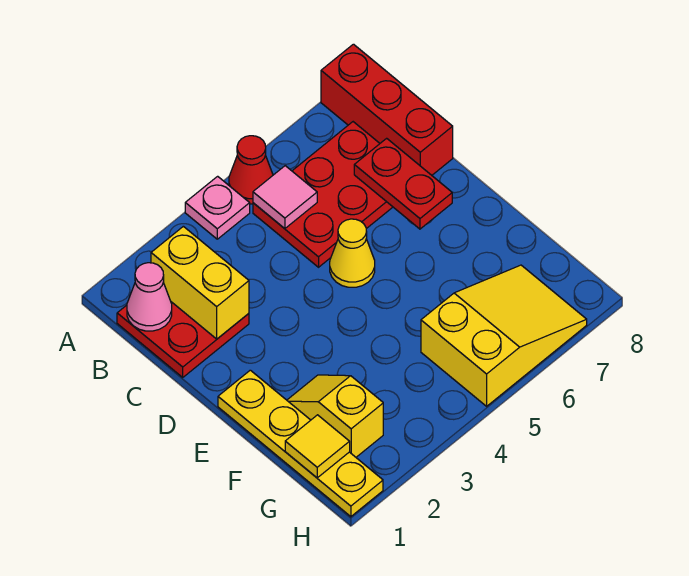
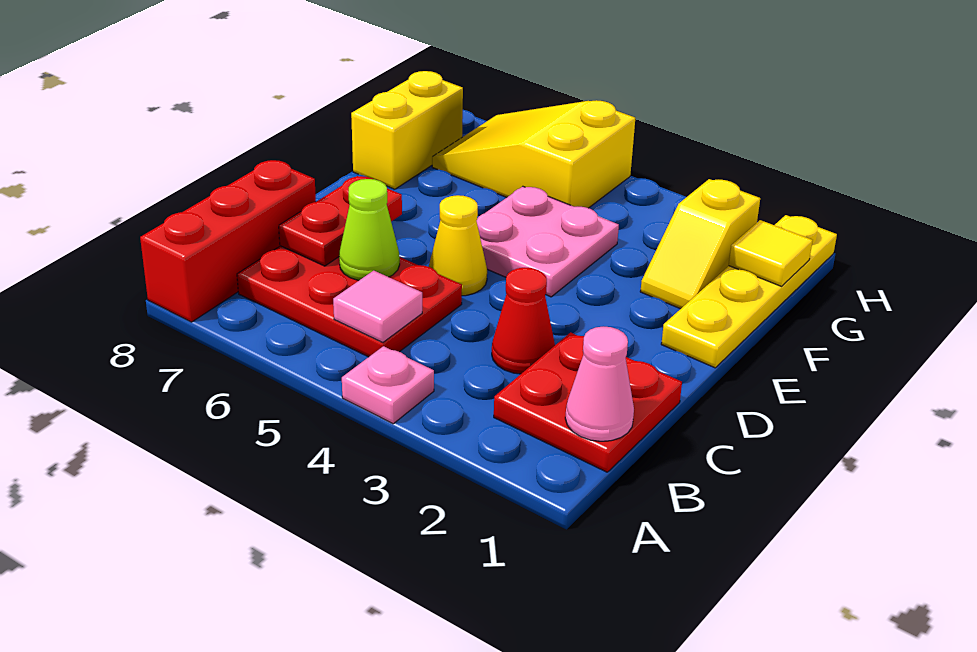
red cone A5 level 1 -> red cone C3 level 1
yellow brick B2:C2 level 2 -> yellow brick F8:G8 level 1
none -> lime cone C6 level 2
none -> pink plate E4:F5 level 1

